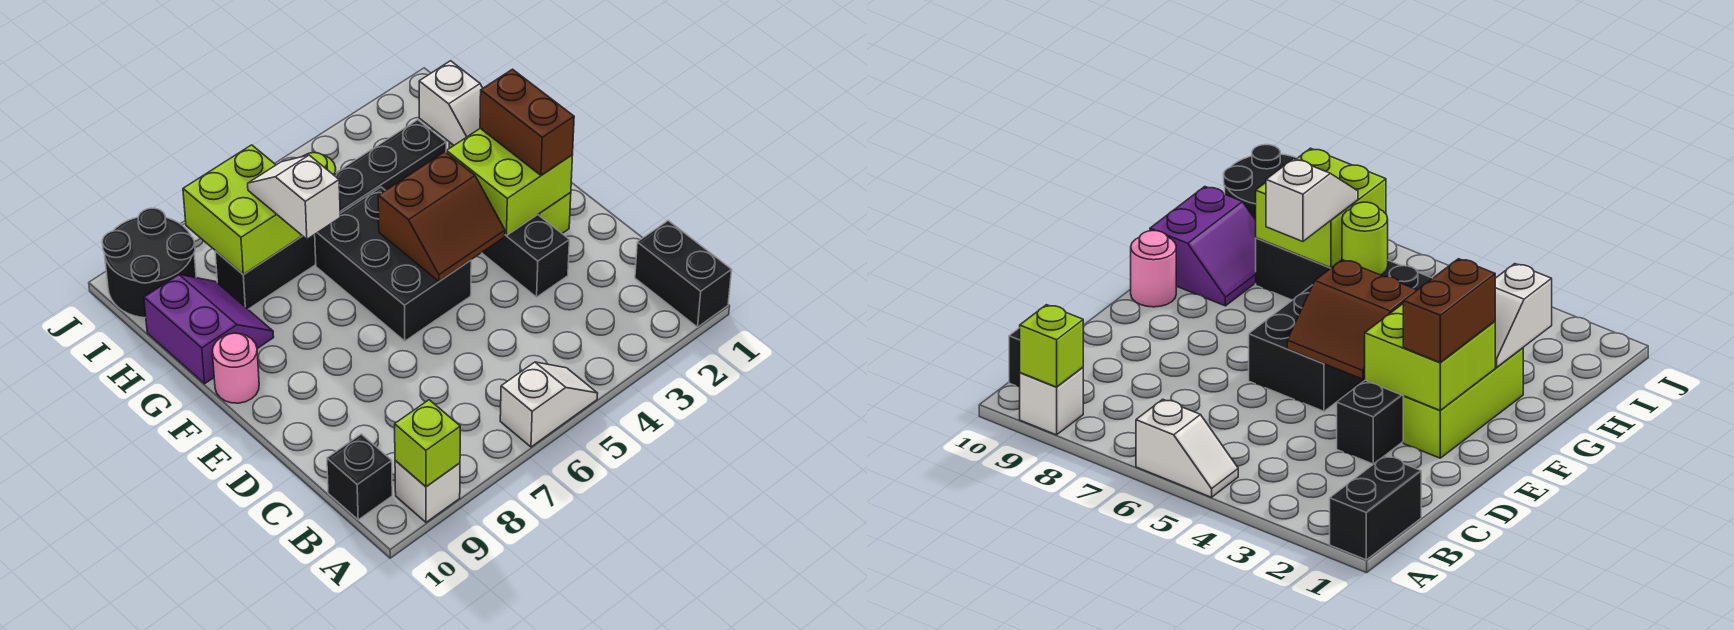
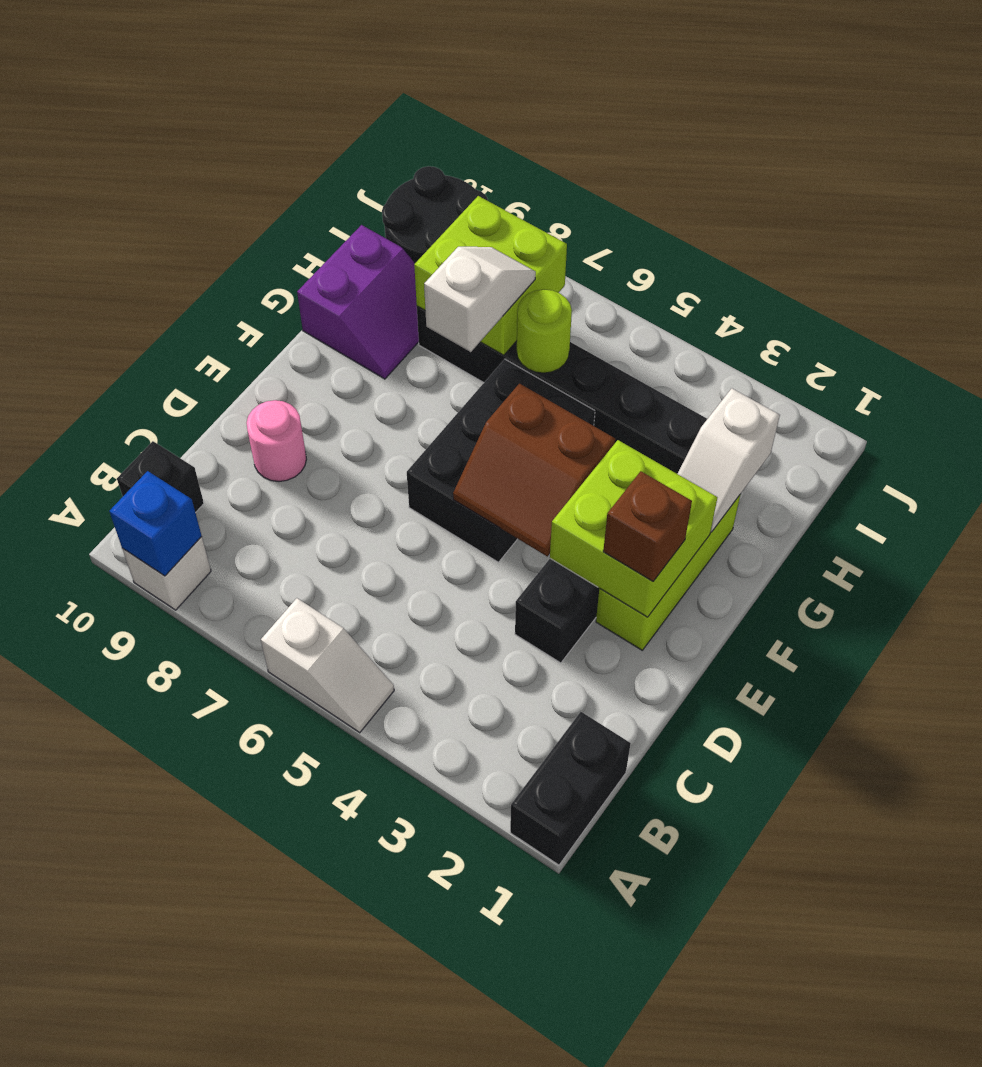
lime brick A9 level 2 -> blue brick A9 level 2
brown brick E2:F2 level 3 -> brown brick E2 level 3
pink round brick F10 level 1 -> pink round brick D9 level 1

